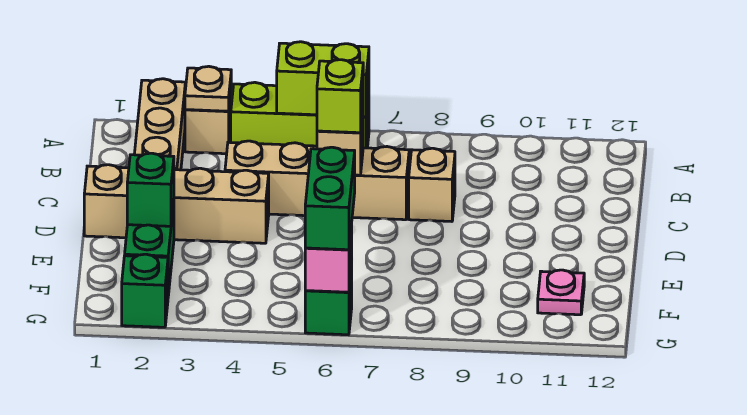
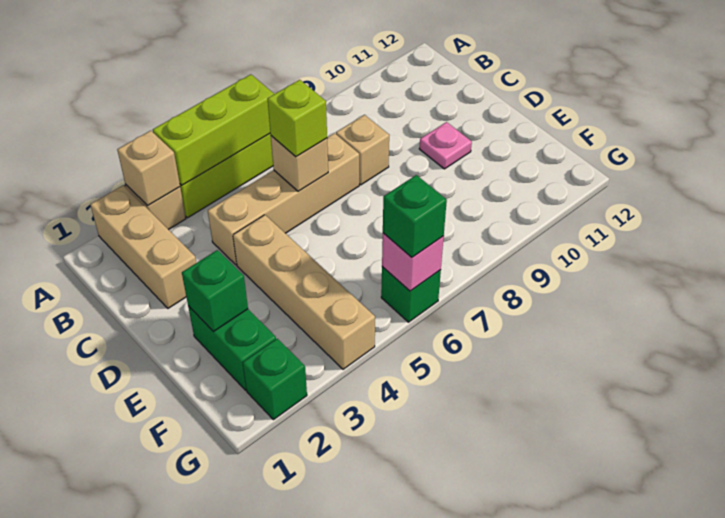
tan plate A3 level 2 -> tan brick A3 level 2
lime brick A5:A6 level 2 -> lime brick A4:A6 level 2
tan brick D1:D4 level 1 -> tan brick D4:G4 level 1
green brick F6:G6 level 3 -> green brick G6 level 3
pink plate F11 level 1 -> pink plate D10 level 1

